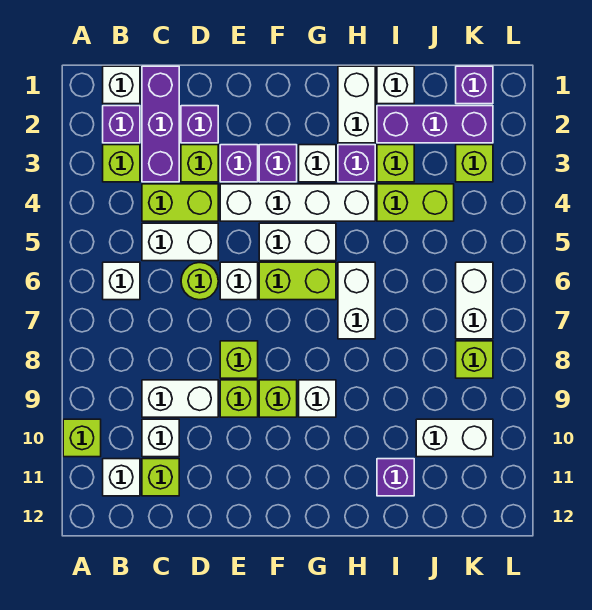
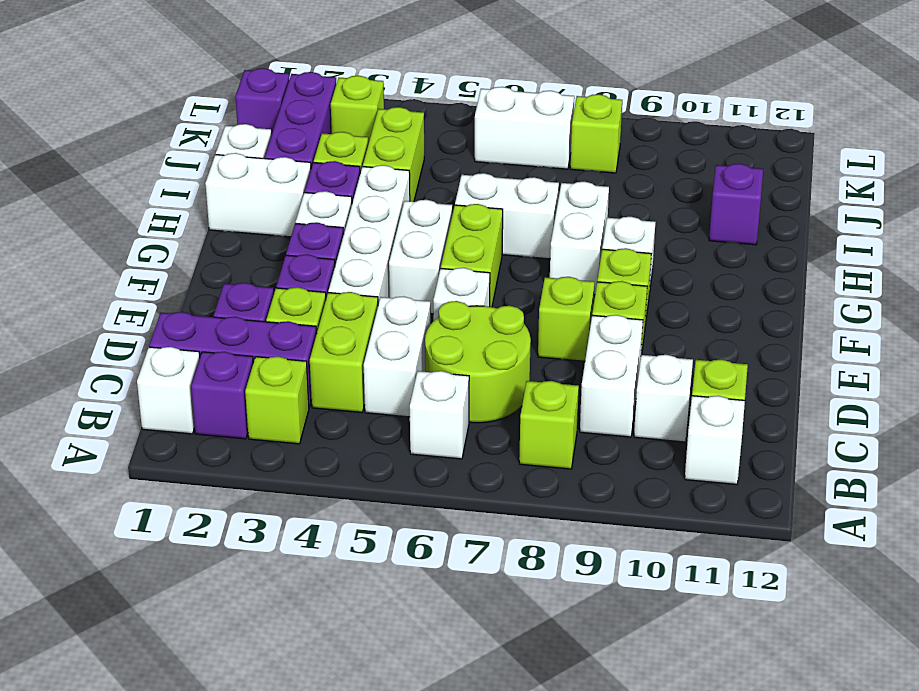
lime brick A10 level 1 -> lime brick B8 level 1
lime round brick D6 level 1 -> lime round brick C6:D7 level 1
white brick J10:K10 level 1 -> white brick G8:H8 level 1

